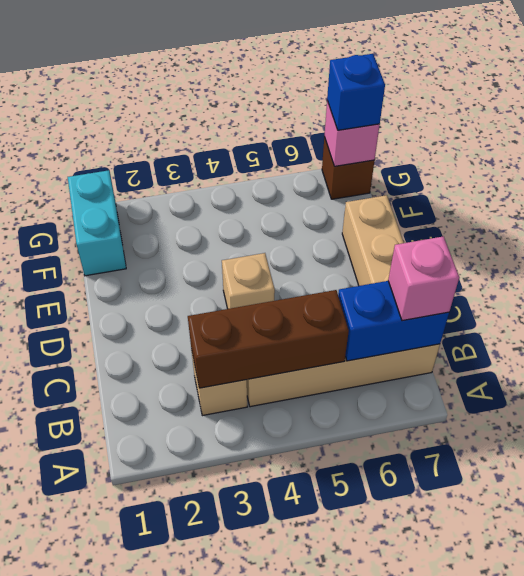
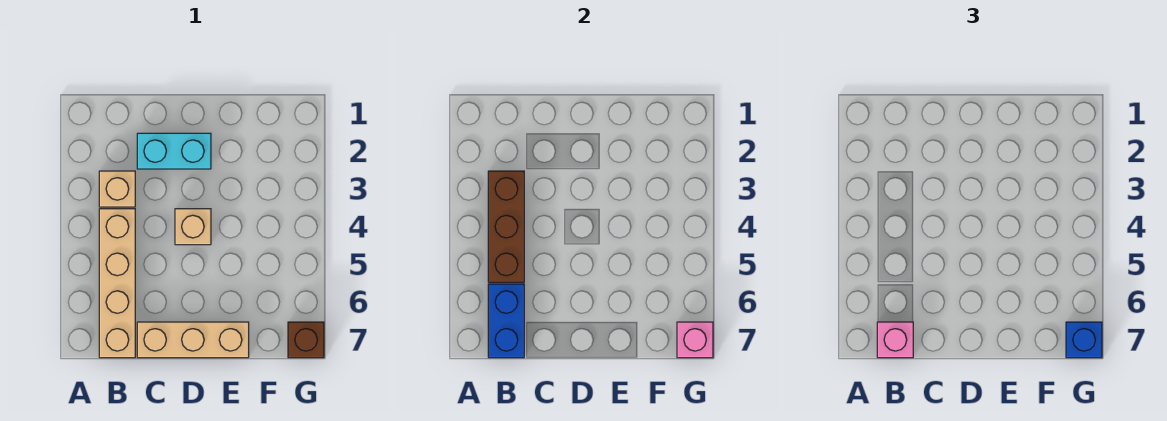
cyan brick F1:G1 level 1 -> cyan brick C2:D2 level 1

